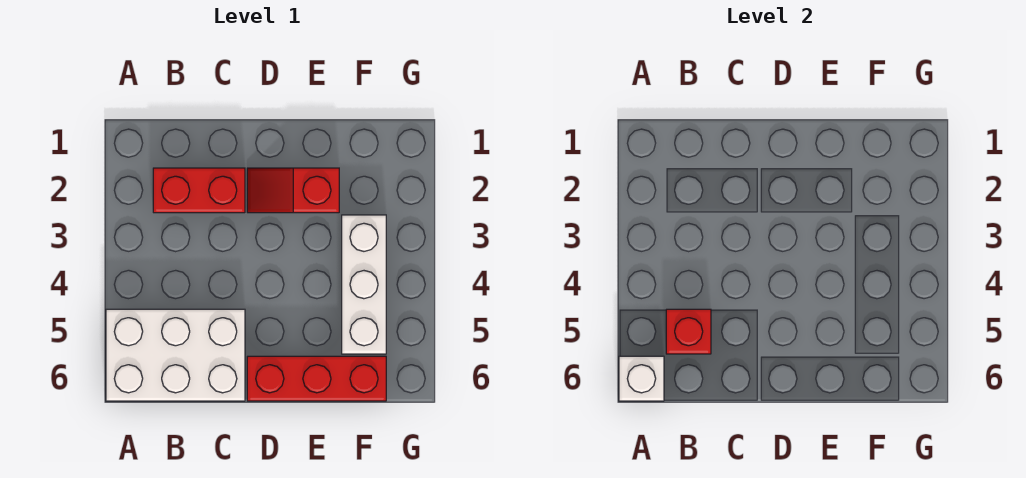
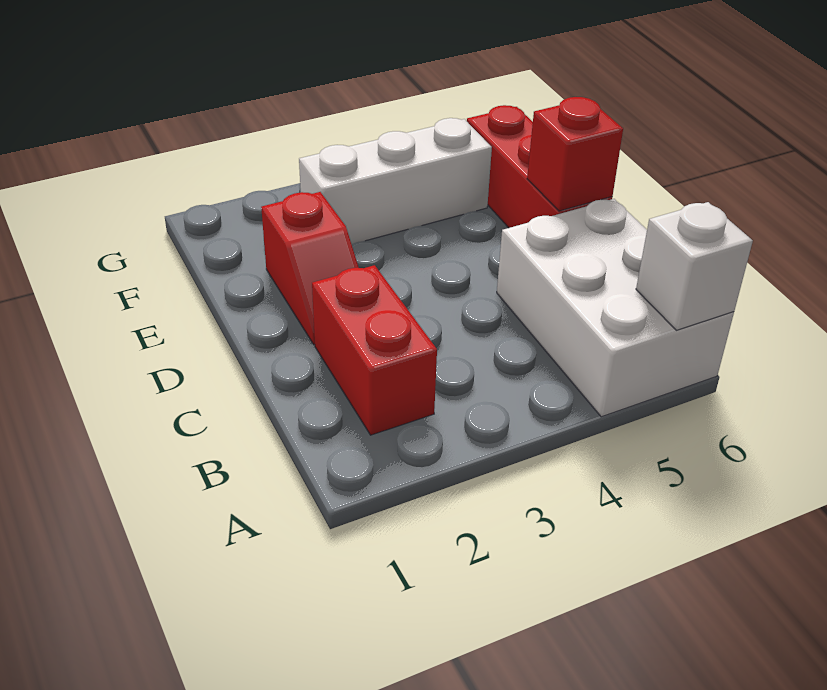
red brick B5 level 2 -> red brick D6 level 2

